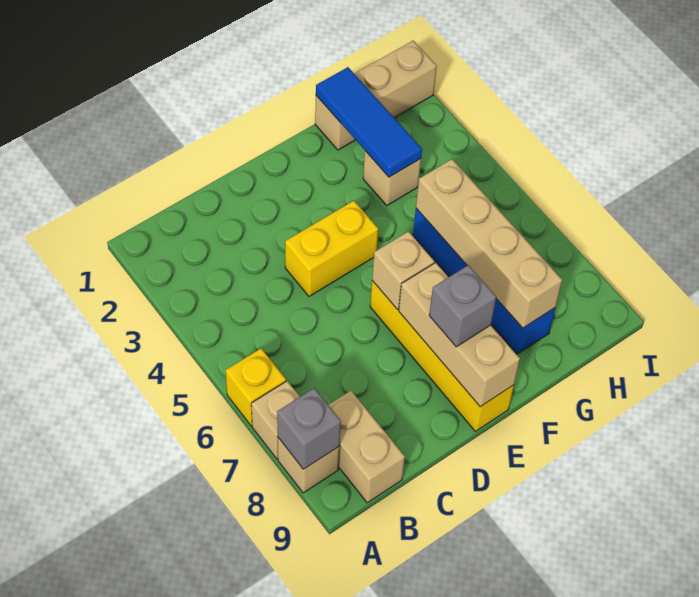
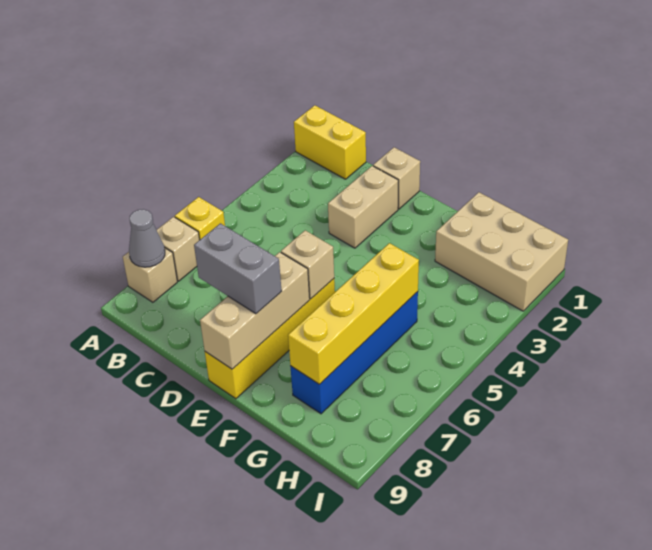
grey brick A8 level 2 -> grey cone A8 level 2
tan brick B8:B9 level 1 -> tan brick D2:D3 level 1
yellow brick D4:E4 level 1 -> yellow brick A1:B1 level 1
grey brick E8 level 3 -> grey brick D8:E8 level 3
tan brick G1:I1 level 1 -> tan brick G1:I2 level 1
blue tile G1:G3 level 2 -> none
tan brick G3 level 1 -> tan brick D1 level 1
tan brick G5:G8 level 2 -> yellow brick G5:G8 level 2

